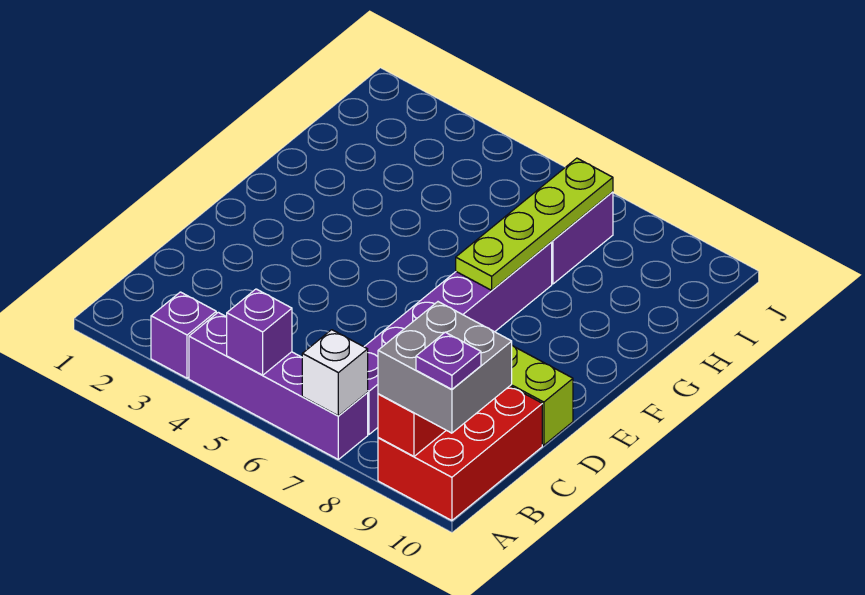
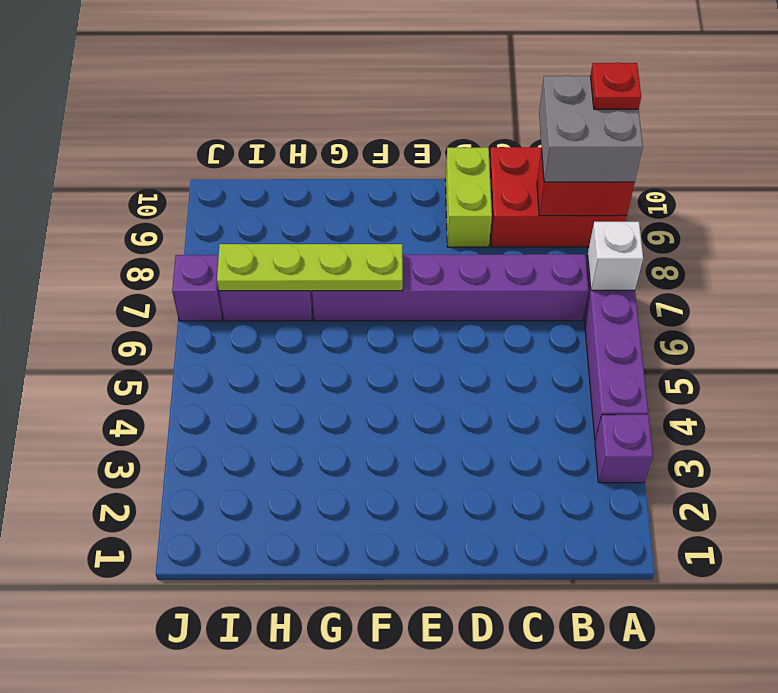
purple brick A5 level 2 -> purple brick J7 level 1
purple plate A10 level 4 -> red plate A10 level 4

